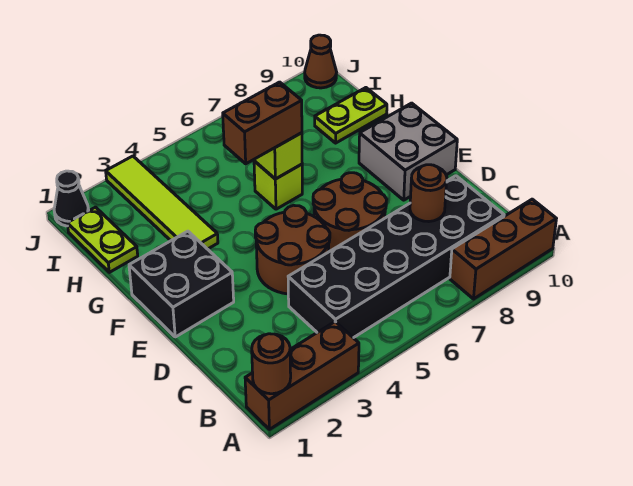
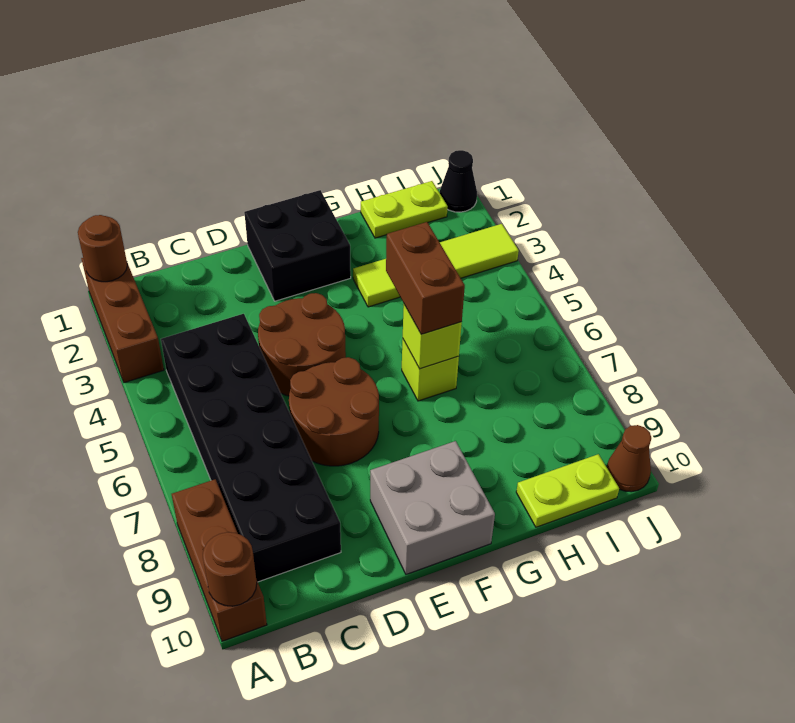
brown round brick C8 level 2 -> brown round brick A10 level 2
lime plate H9:H10 level 1 -> lime plate H10:I10 level 1

